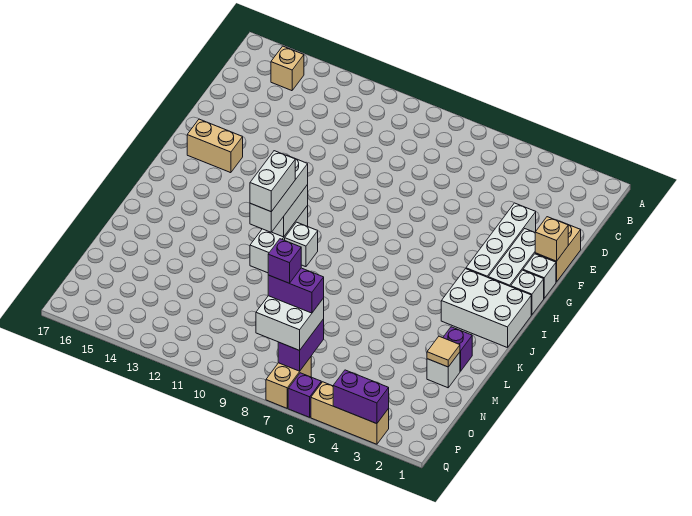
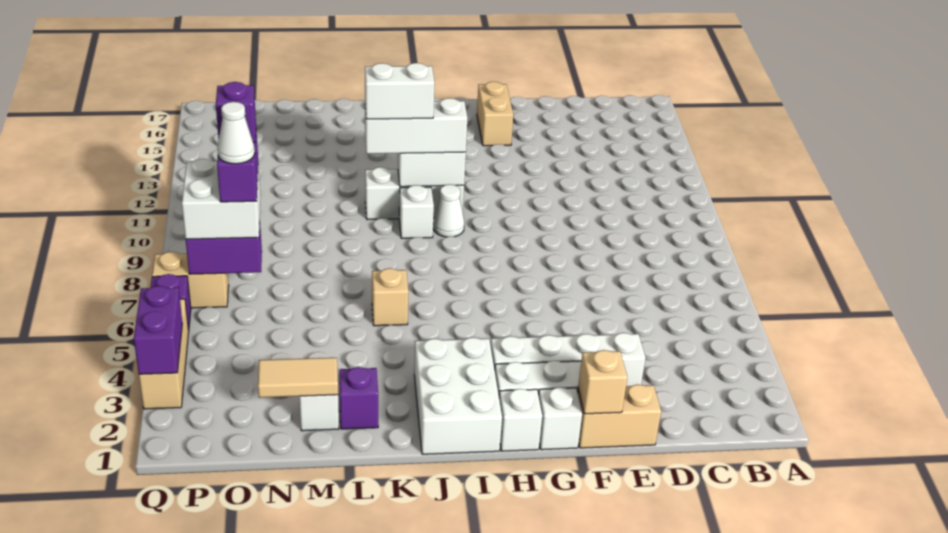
tan brick B15 level 1 -> tan brick K6 level 1
none -> white cone I10 level 1
tan tile M2 level 2 -> tan tile M2:N2 level 2
none -> white cone O7 level 5

